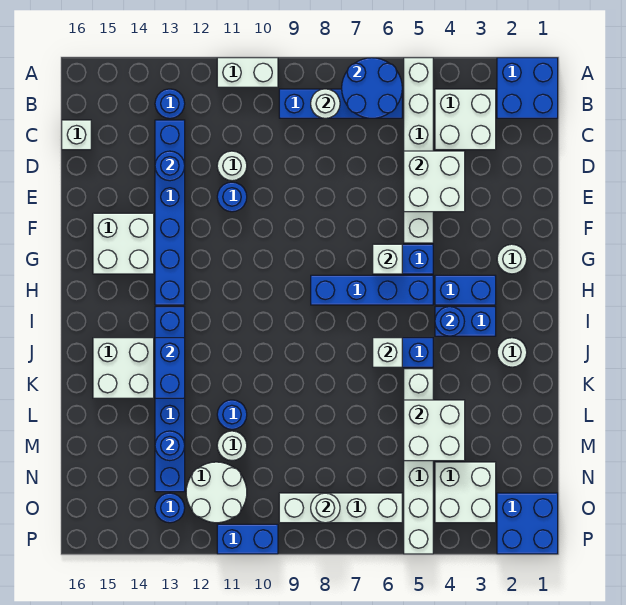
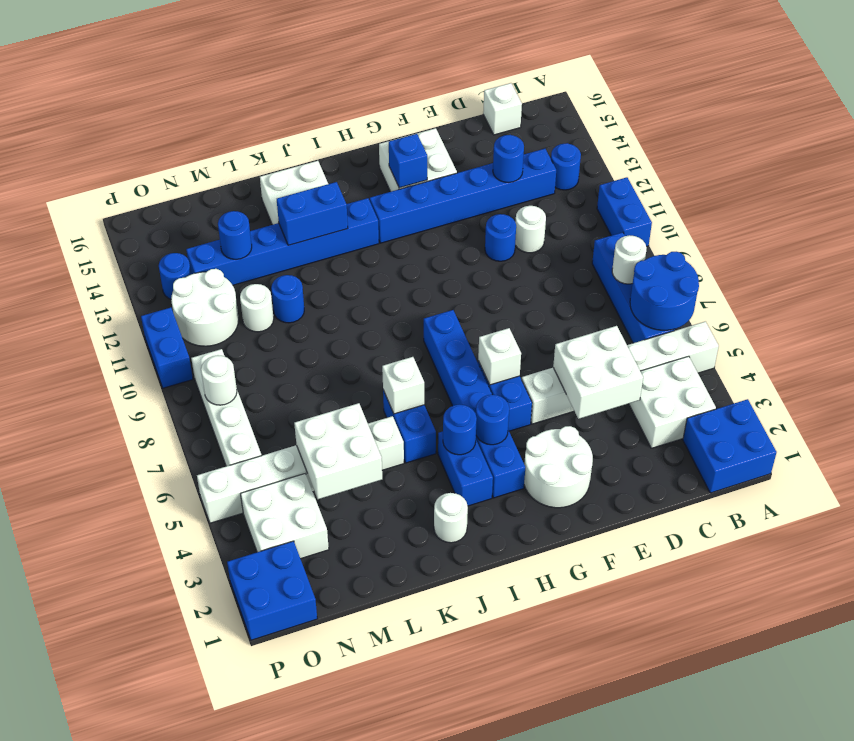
white brick A10:A11 level 1 -> blue brick A10:A11 level 1
white round brick G2 level 1 -> white round brick F2:G3 level 1
none -> blue brick G14 level 2
none -> blue round brick H4 level 2

